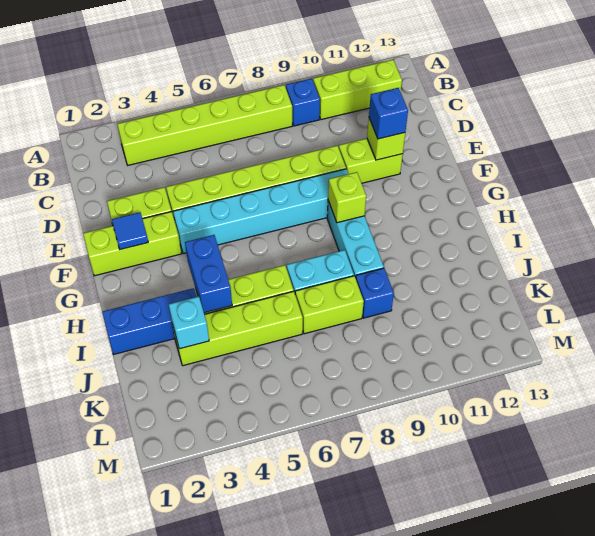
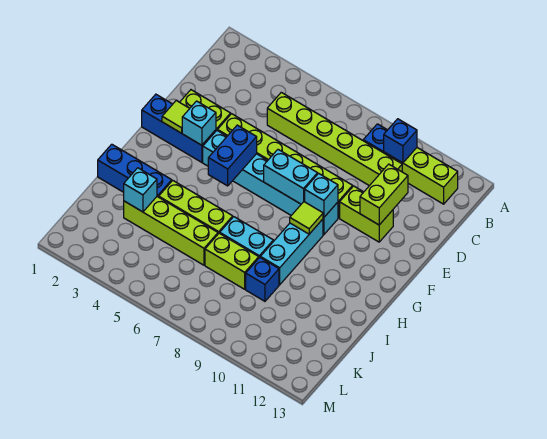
lime brick B3:B8 level 1 -> lime brick C5:C10 level 1
lime brick E11 level 2 -> lime brick D11:E11 level 2
blue brick E11 level 3 -> blue brick B10 level 2
lime brick F1:F3 level 1 -> blue brick F1:F3 level 1
blue tile F2 level 2 -> lime tile F2 level 2
none -> cyan brick F3 level 2
none -> cyan brick F7:F8 level 2
none -> cyan brick F9 level 2
lime brick G9 level 2 -> lime tile G9 level 2
blue brick H4:I4 level 2 -> blue brick F5:G5 level 2

